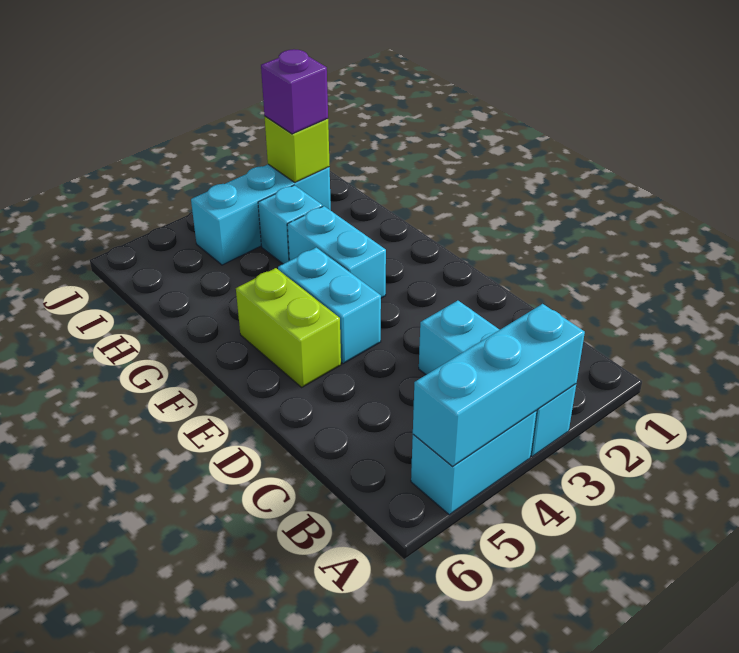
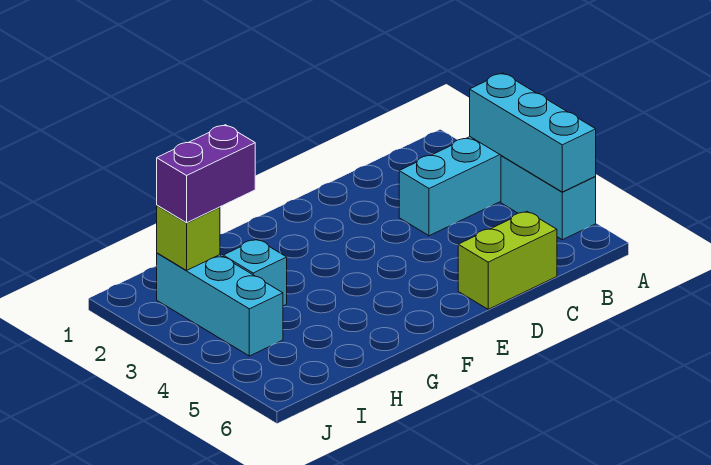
cyan brick E4:F4 level 1 -> none
lime brick E5:F5 level 1 -> lime brick C6:D6 level 1
cyan brick F3:G3 level 1 -> none
purple brick I2 level 3 -> purple brick H2:I2 level 3

